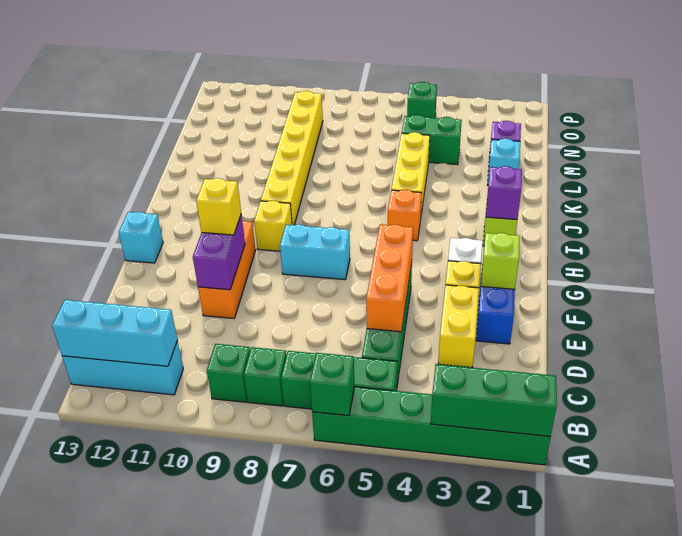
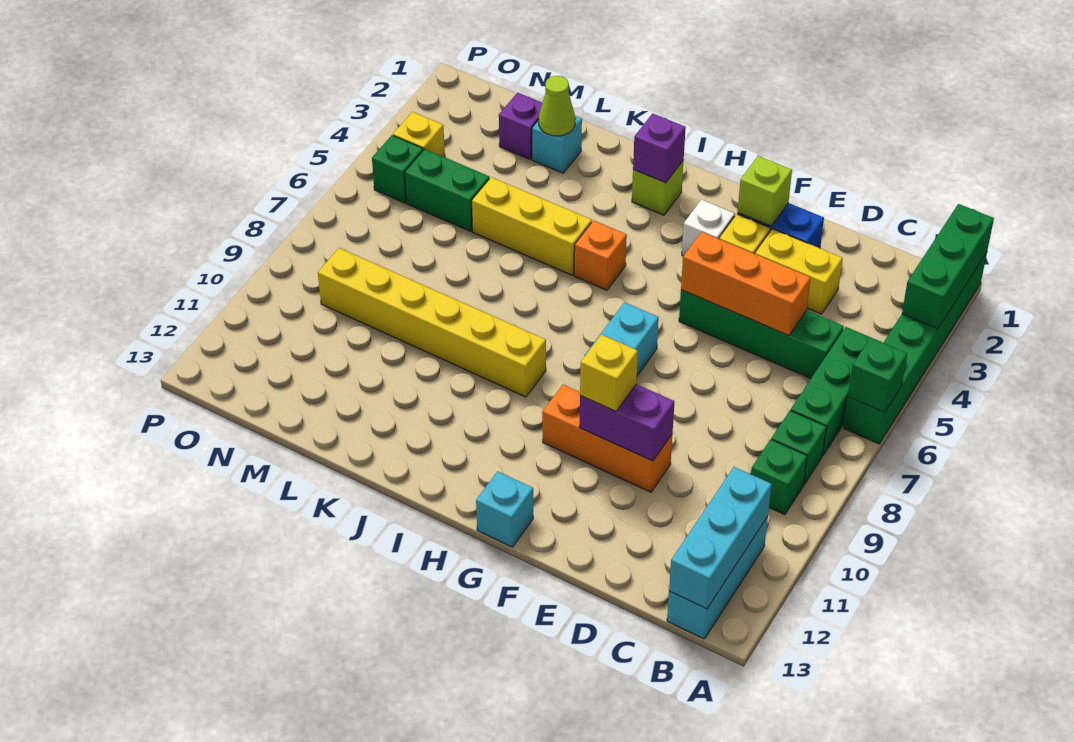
yellow brick H9 level 1 -> yellow brick O4 level 1
none -> lime cone L2 level 2
green brick M4:M5 level 1 -> green brick M5:N5 level 1

